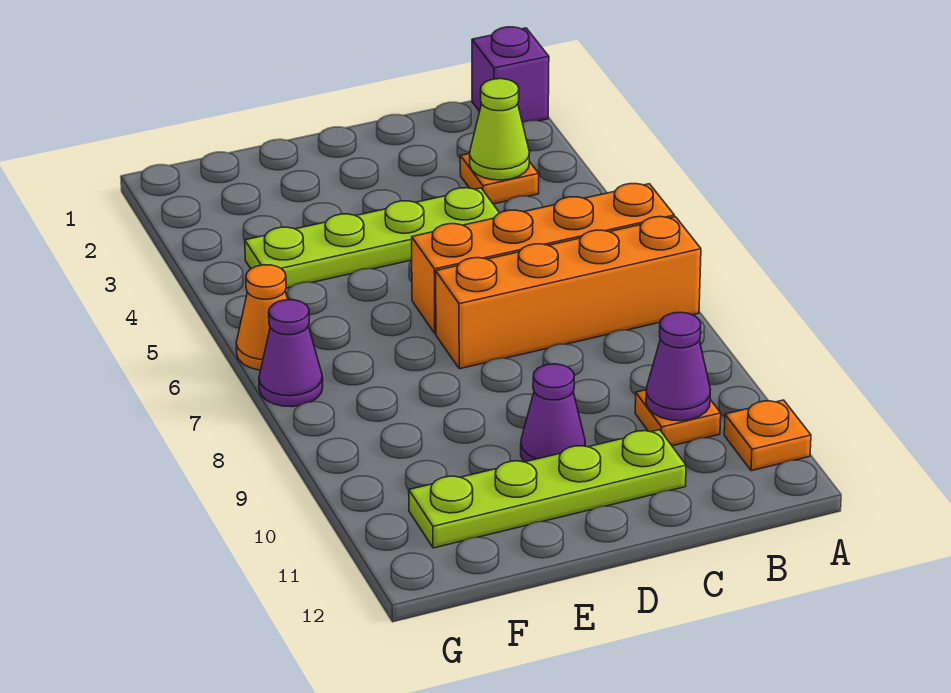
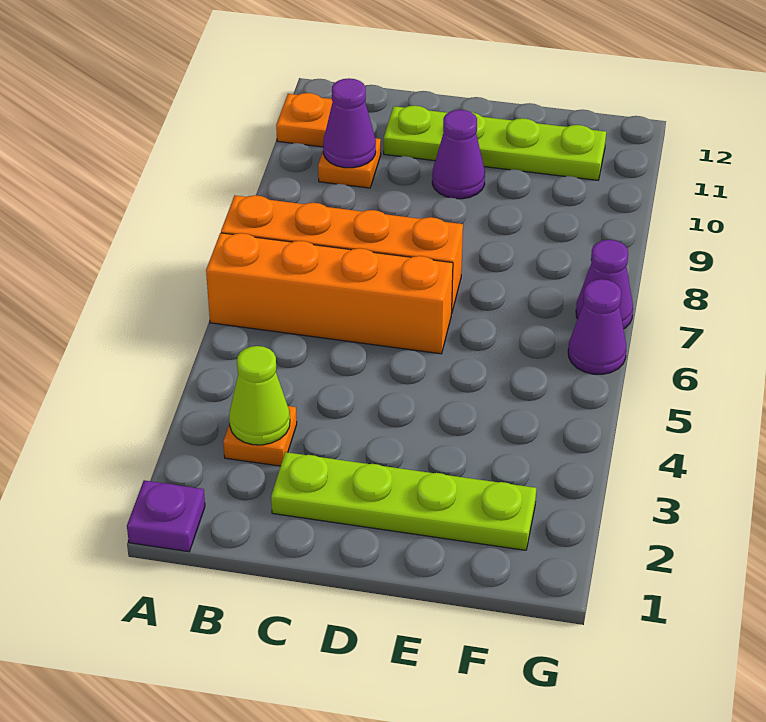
purple brick A1 level 1 -> purple plate A1 level 1
lime plate C4:F4 level 1 -> lime plate C2:F2 level 1
orange cone G6 level 1 -> purple cone G6 level 1

